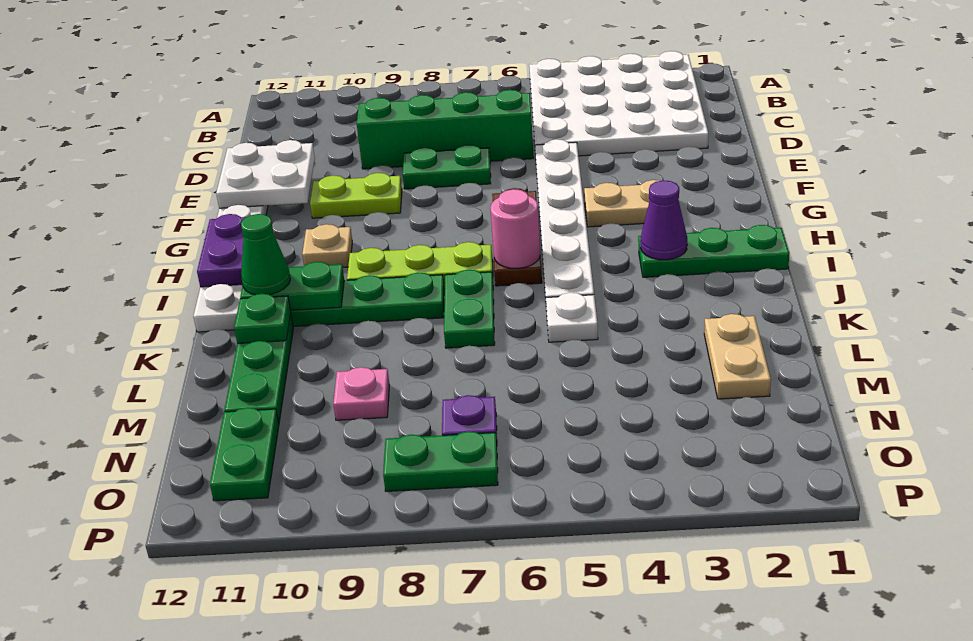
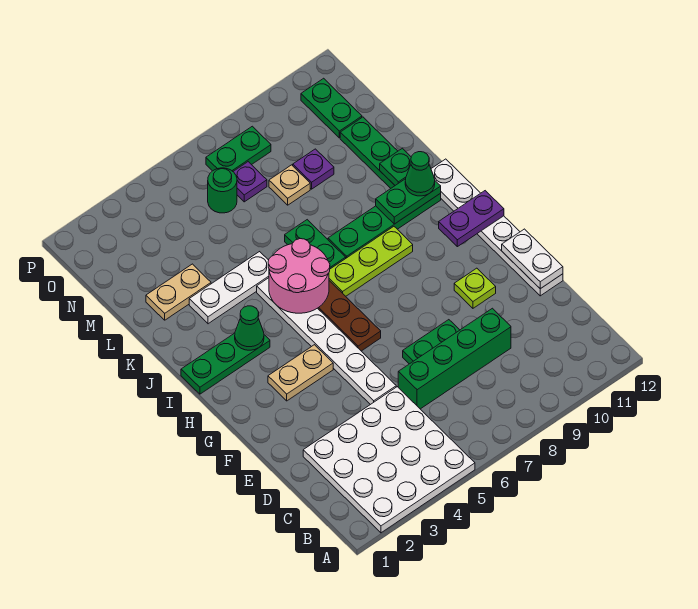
white plate E11:F12 level 2 -> white plate E12:F12 level 2
lime plate F9:F10 level 1 -> lime plate F10 level 1
tan plate H10 level 1 -> tan plate M8 level 1
purple plate H12:I12 level 2 -> purple plate H11:H12 level 2
purple cone I3 level 2 -> green cone I3 level 2
pink round brick I6 level 2 -> pink round brick I5:J6 level 2
white plate K5 level 1 -> white plate K3:K5 level 1
tan plate L2:M2 level 1 -> tan plate L2:L3 level 1
pink plate M9 level 1 -> purple plate M9 level 1
none -> green round brick N6 level 1

